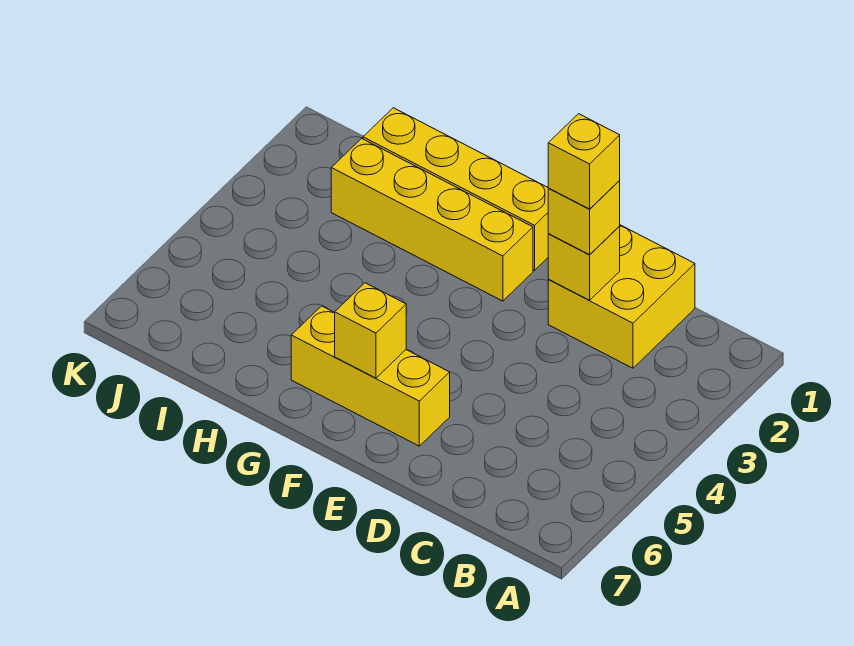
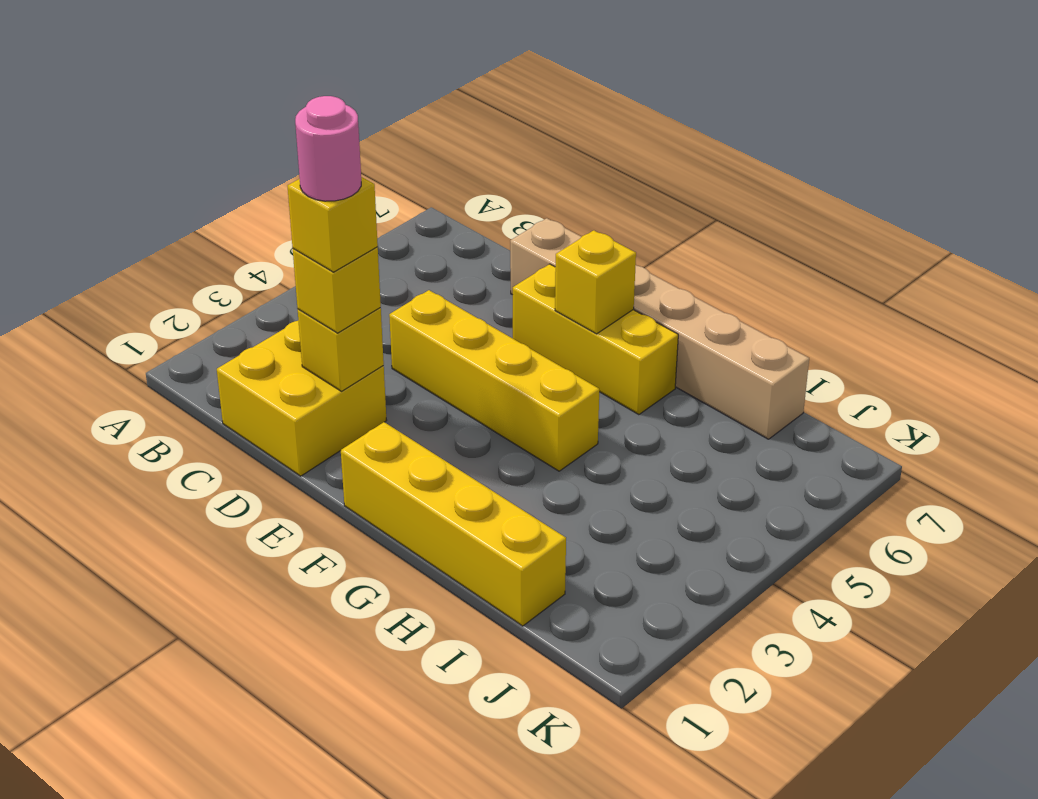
none -> pink round brick D2 level 5
none -> tan brick D7:I7 level 1
yellow brick F2:I2 level 1 -> yellow brick D4:G4 level 1

